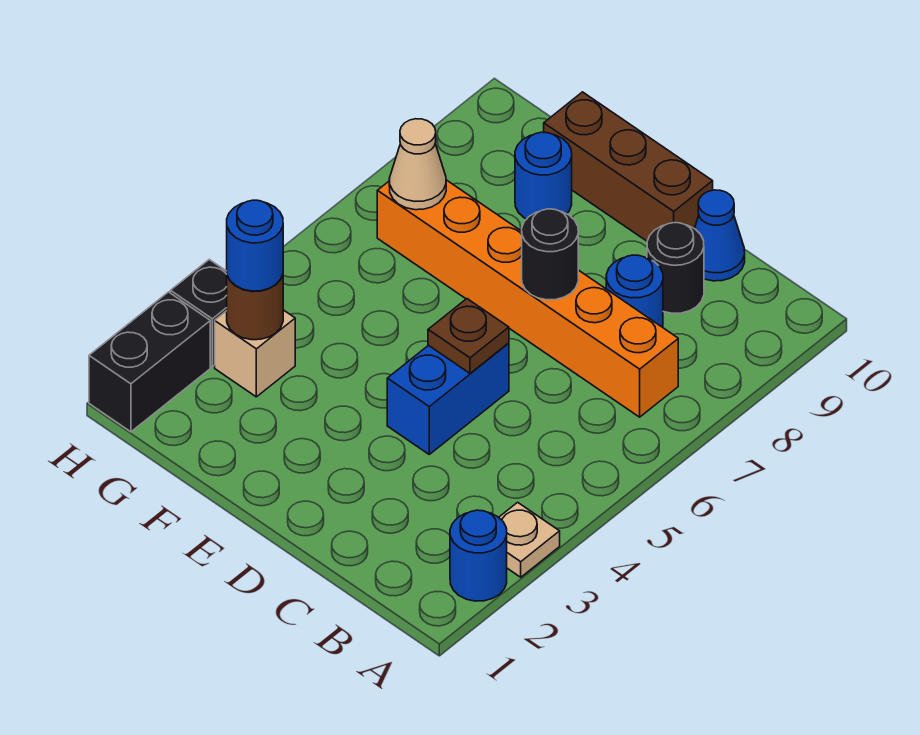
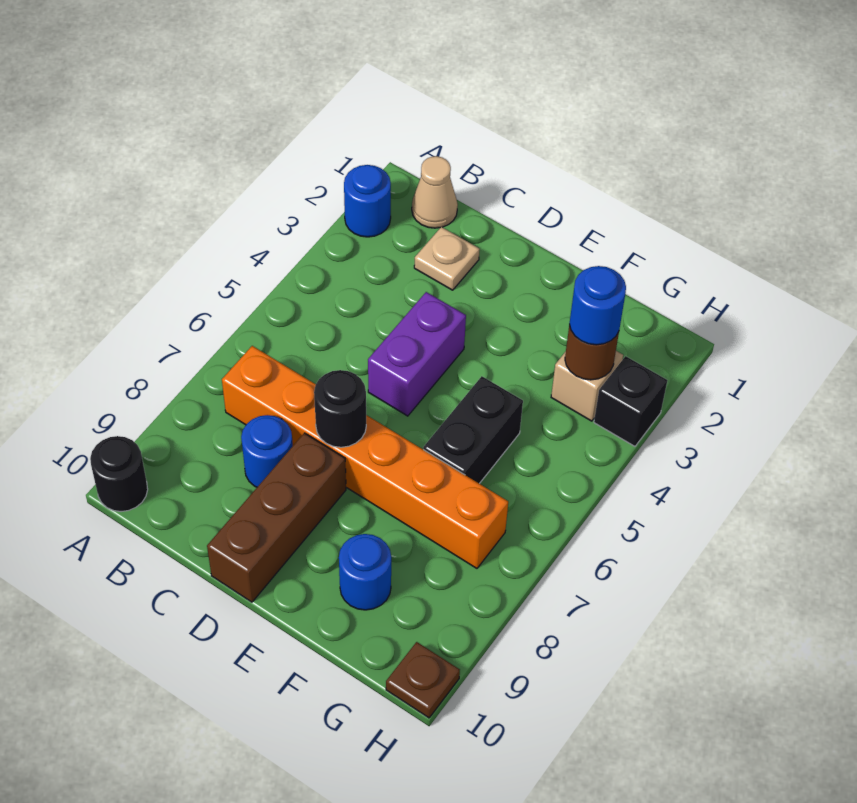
tan plate A3 level 1 -> tan plate C2 level 1
black round brick C9 level 1 -> black round brick A10 level 1
blue cone C10 level 1 -> none
blue brick D4:D5 level 1 -> purple brick D4:D5 level 1
brown plate D5 level 2 -> brown plate H10 level 1
brown brick D10:F10 level 1 -> brown brick D8:D10 level 1
tan cone G7 level 2 -> tan cone B1 level 1
black brick H1:H2 level 1 -> black brick F5:F6 level 1

